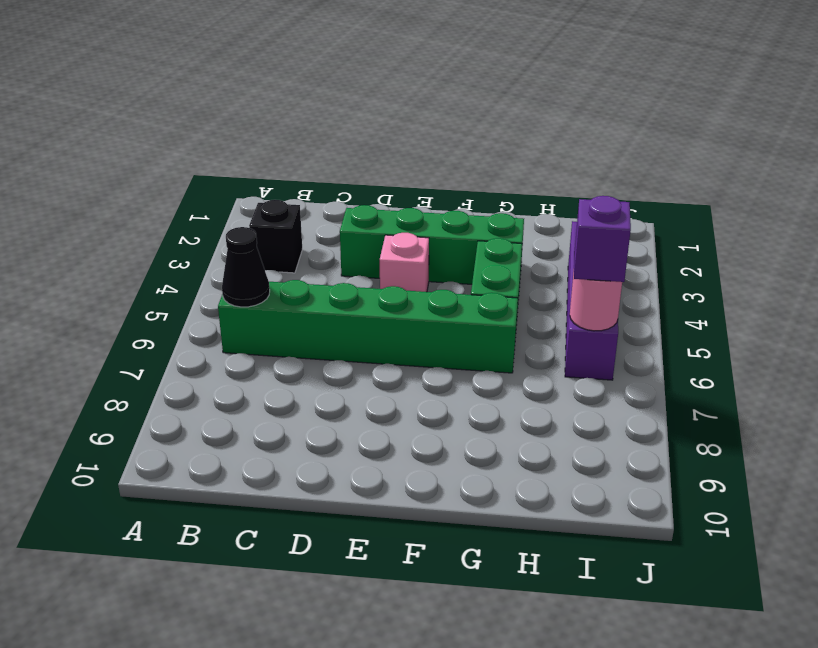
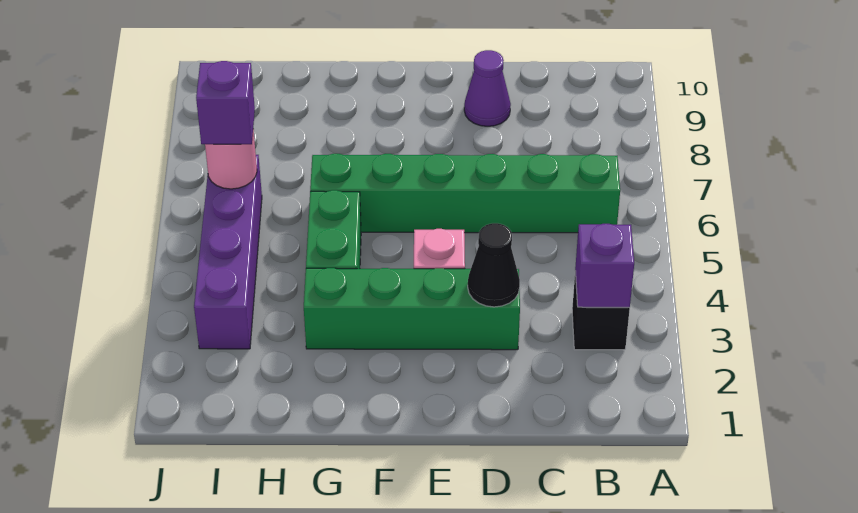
none -> purple brick B3 level 2
black cone B6 level 2 -> black cone D3 level 2
none -> purple cone D9 level 1

